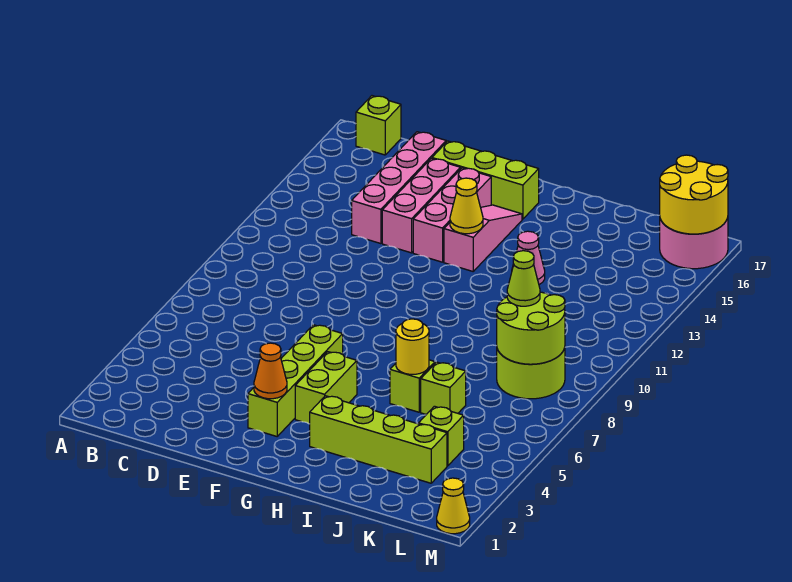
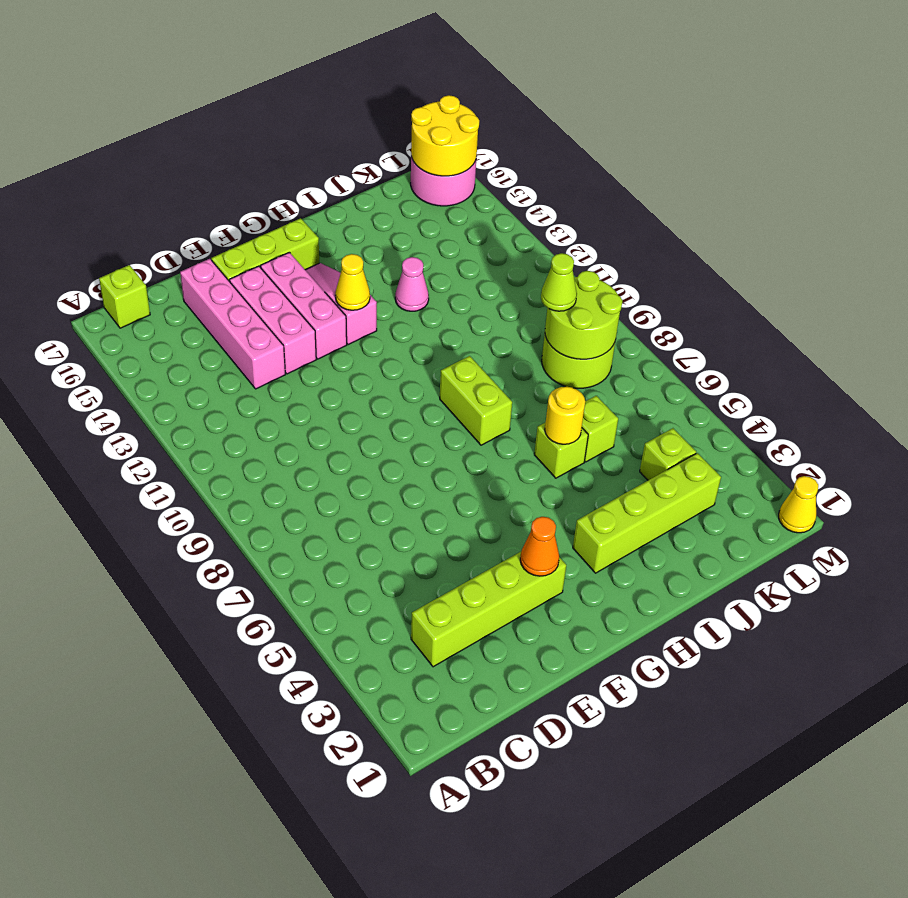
lime brick F3:F6 level 1 -> lime brick C3:F3 level 1
lime brick G4:G5 level 1 -> lime brick H8:H9 level 1

